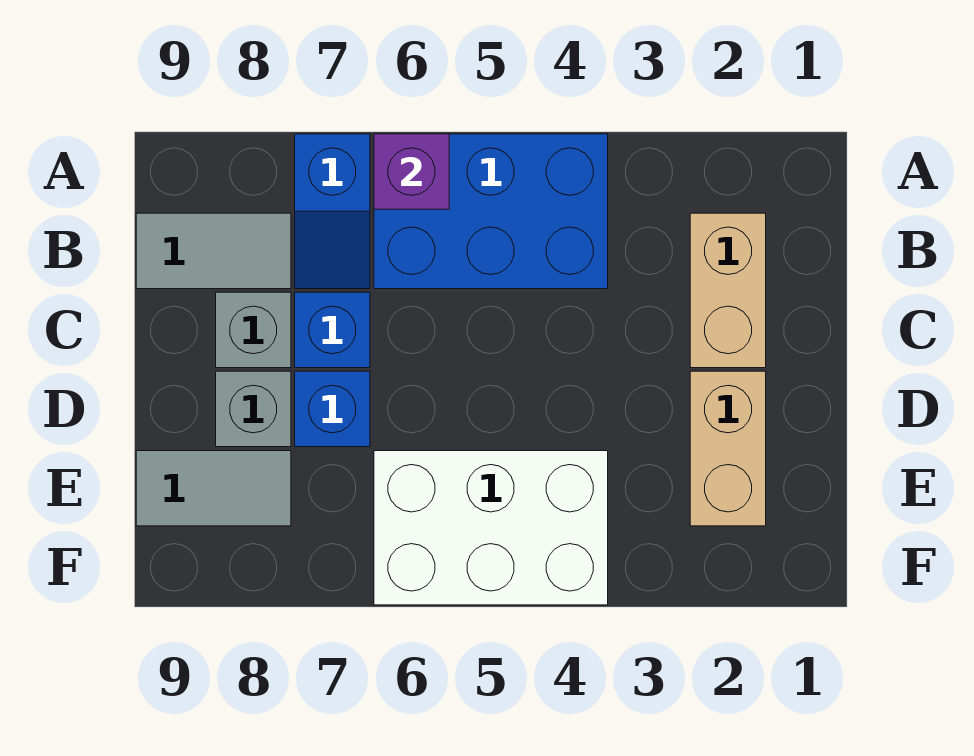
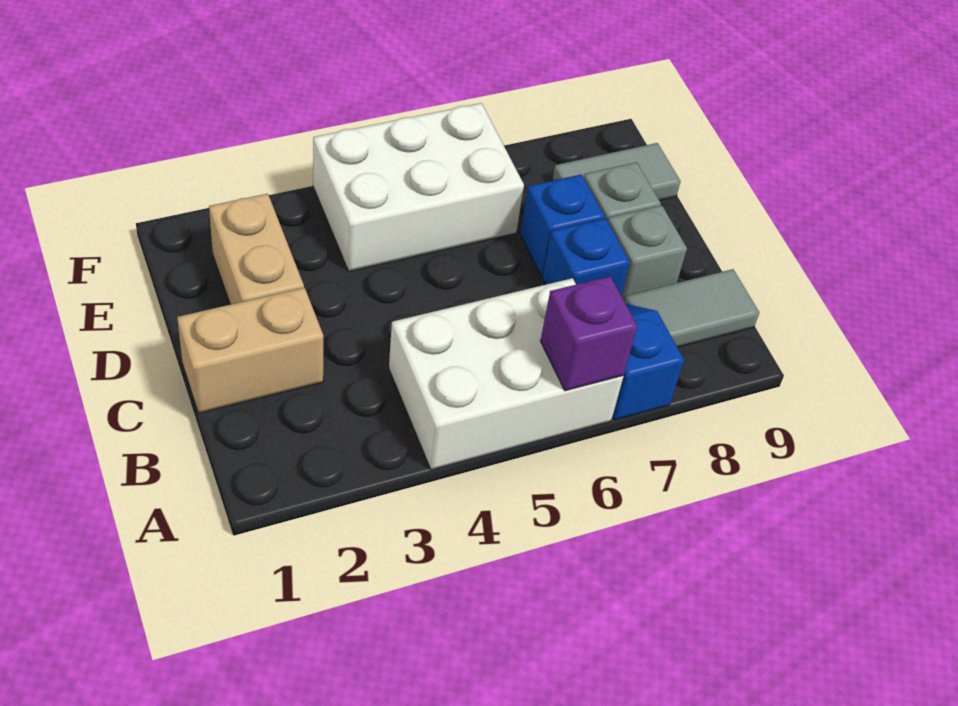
blue brick A4:B6 level 1 -> white brick A4:B6 level 1
tan brick B2:C2 level 1 -> tan brick C1:C2 level 1

